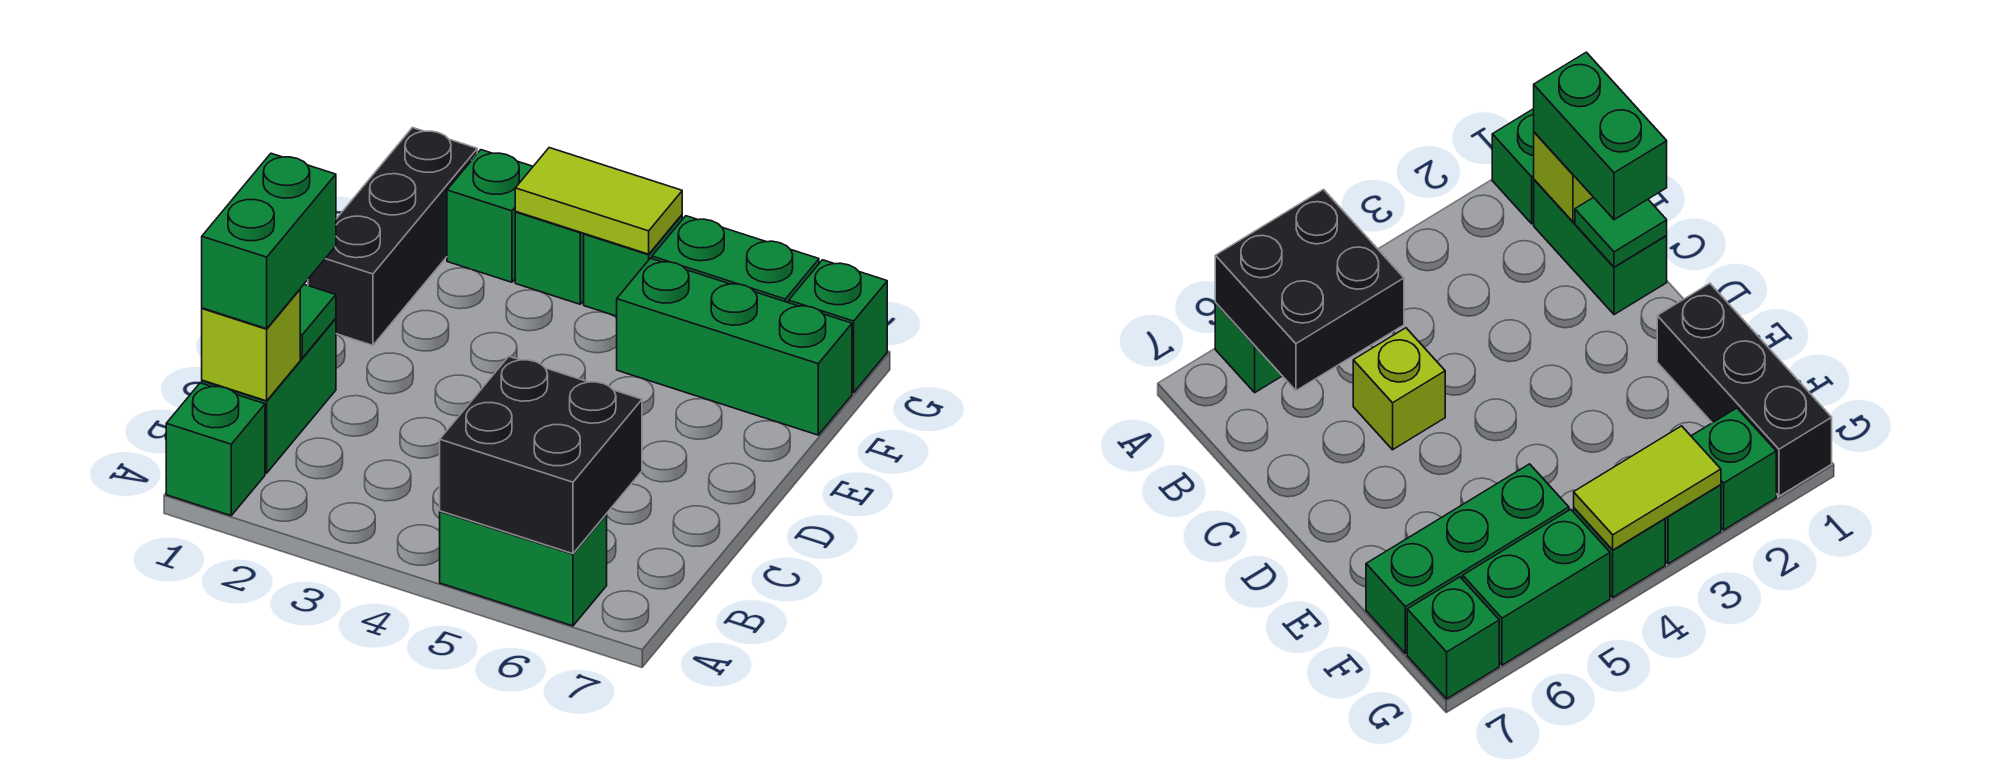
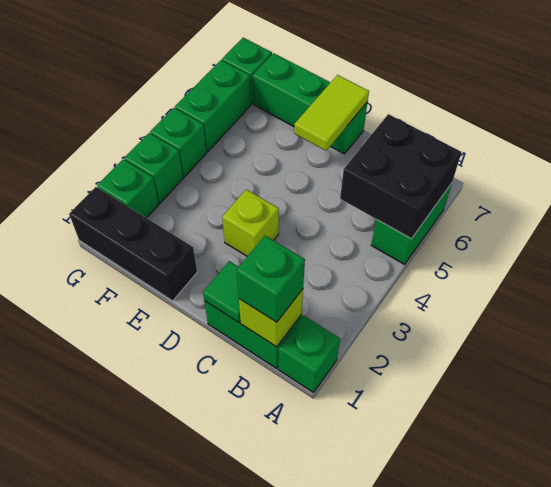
green brick B1:C1 level 3 -> green brick B1 level 3
lime brick C5 level 1 -> lime brick D3 level 1
green brick F5:F7 level 1 -> green brick D7:F7 level 1
lime tile G3:G4 level 2 -> lime tile D6:D7 level 2

